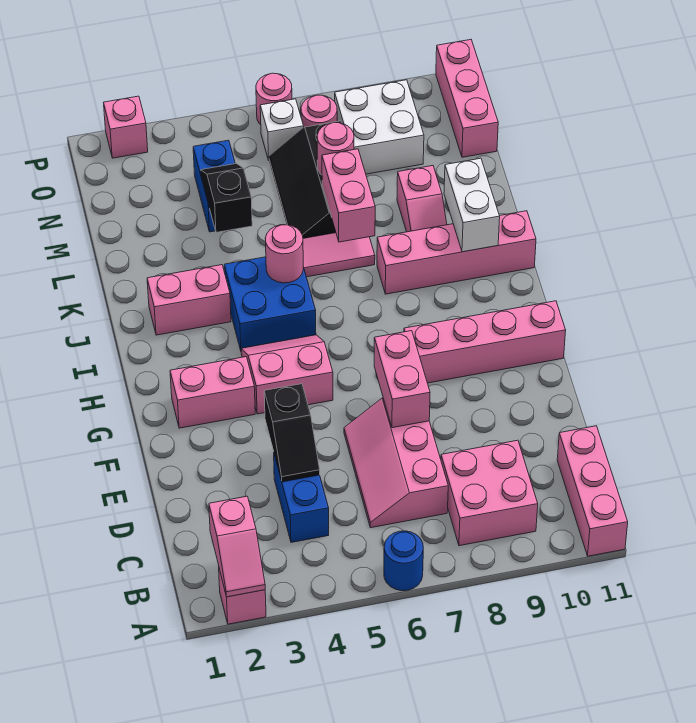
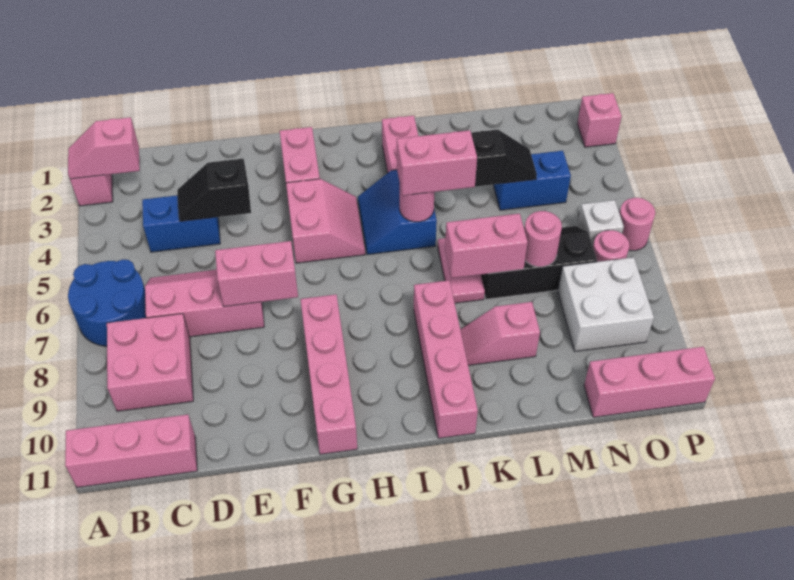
blue round brick A6 level 1 -> blue round brick A6:B7 level 1
blue brick I4:J5 level 1 -> blue slope I4:J5 level 1 top J
none -> pink brick J5:K5 level 3
white brick J10:K10 level 2 -> none

